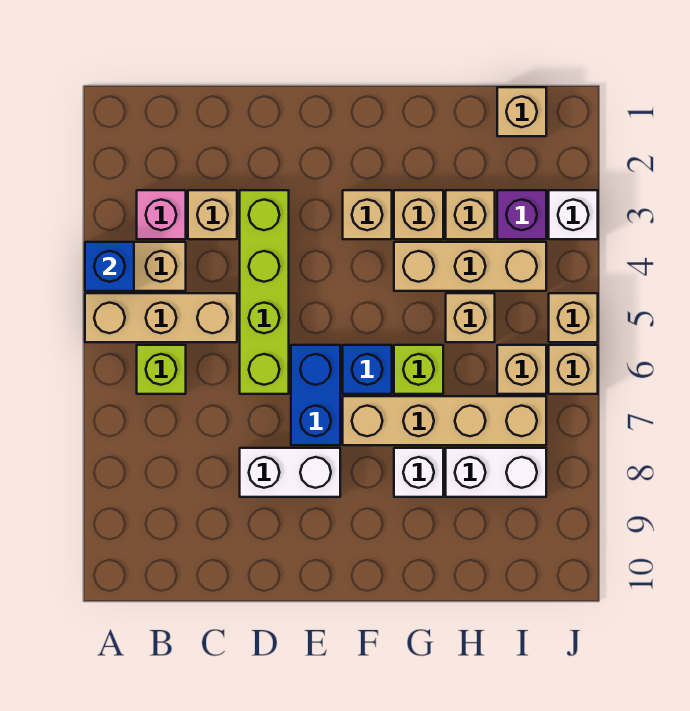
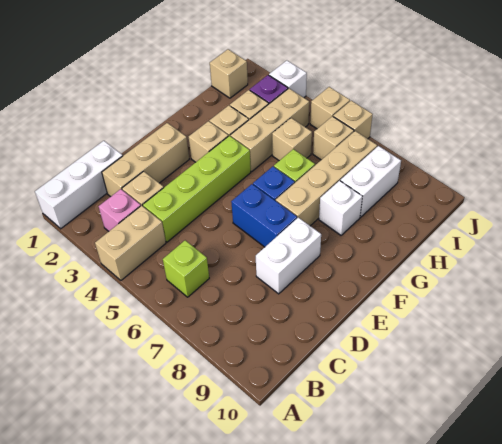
none -> white brick A1:C1 level 1
blue brick A4 level 2 -> none
tan brick A5:C5 level 1 -> tan brick C2:E2 level 1
lime brick D3:D6 level 1 -> lime brick C4:F4 level 1

